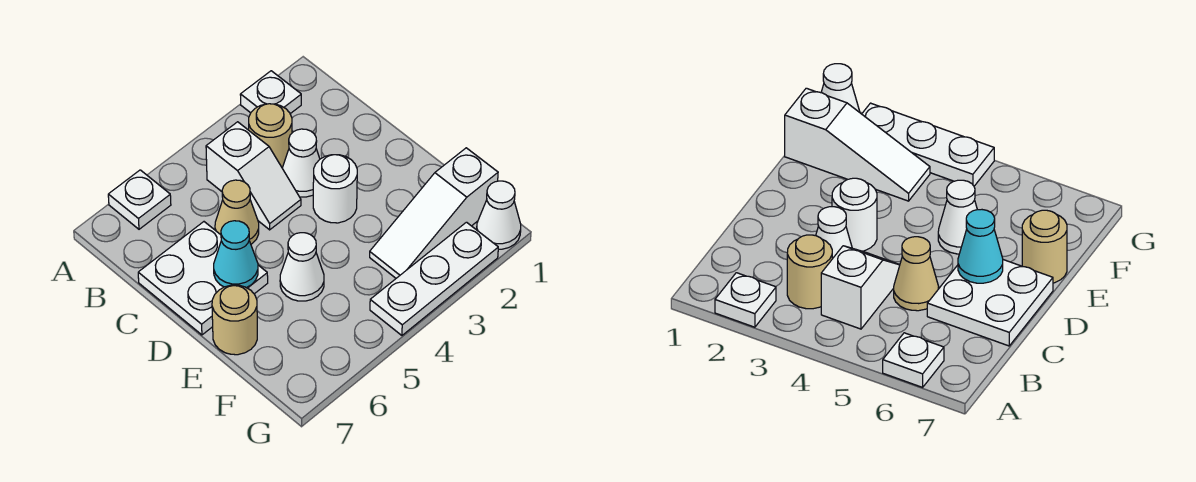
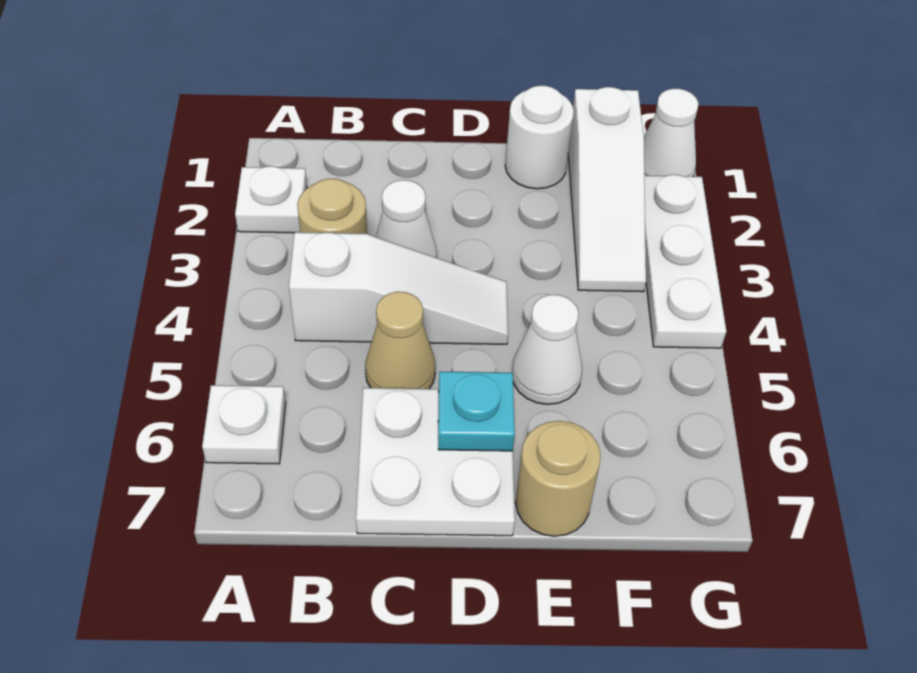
white slope B4:C4 level 1 top B -> white slope B4:D4 level 1 top B
white round brick D3 level 1 -> white round brick E1 level 1
cyan cone D6 level 2 -> cyan plate D6 level 2

